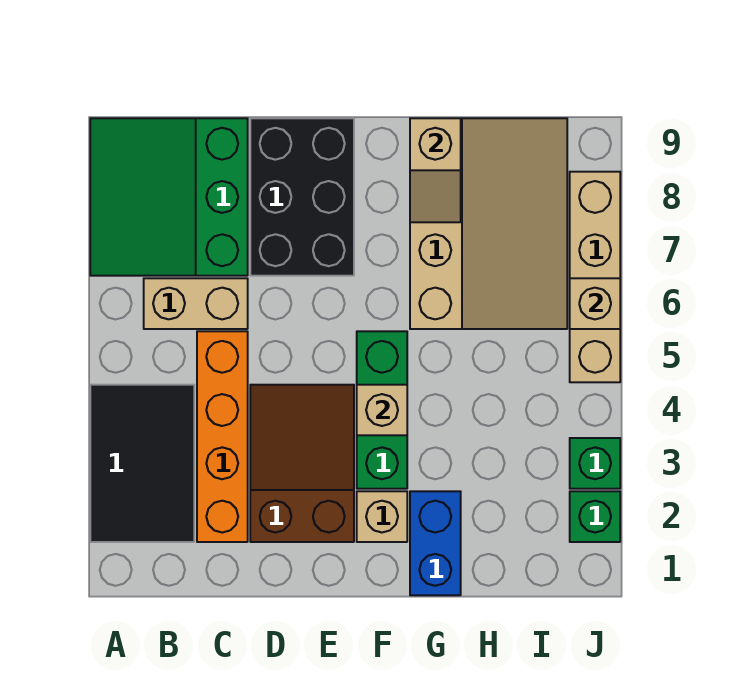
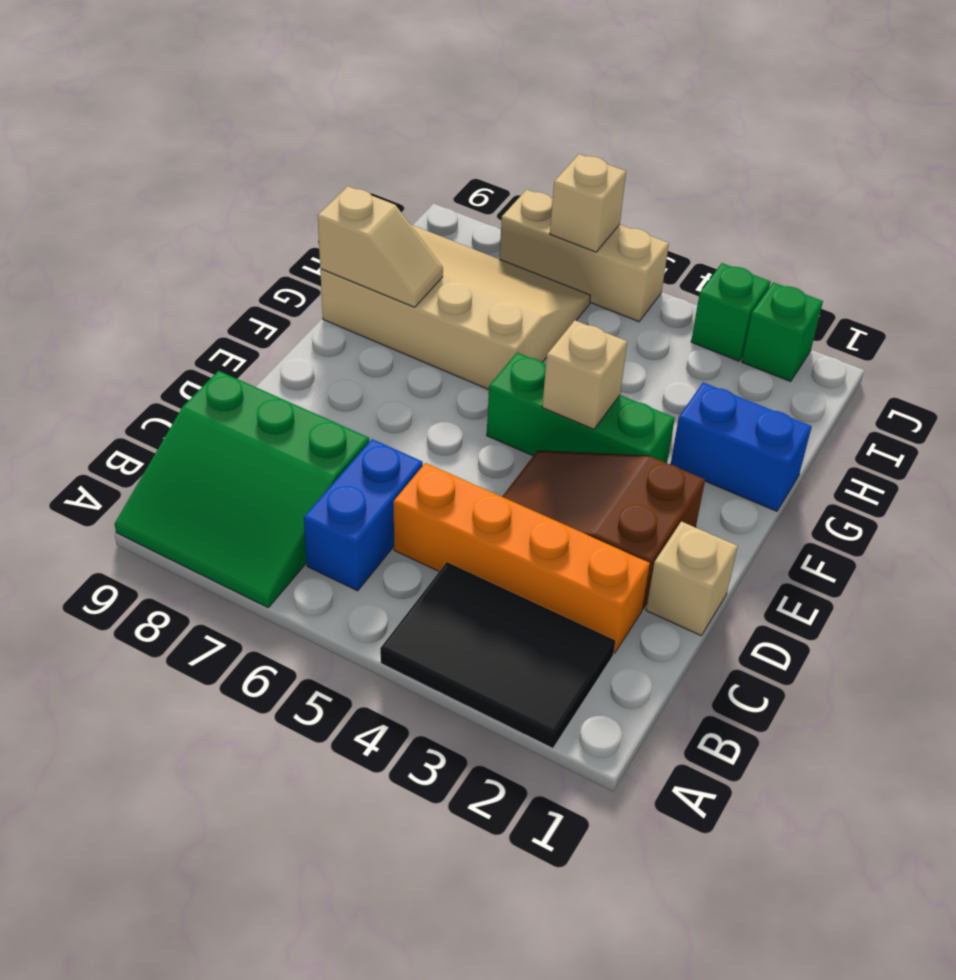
tan brick B6:C6 level 1 -> blue brick B6:C6 level 1
black brick D7:E9 level 1 -> none
tan brick F2 level 1 -> tan brick D1 level 1
tan brick J5:J8 level 1 -> tan brick J5:J7 level 1

